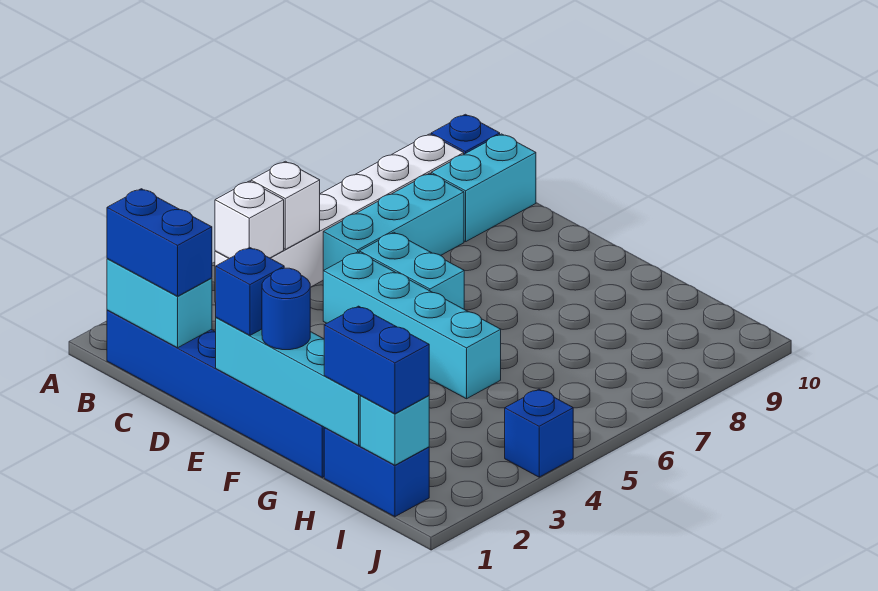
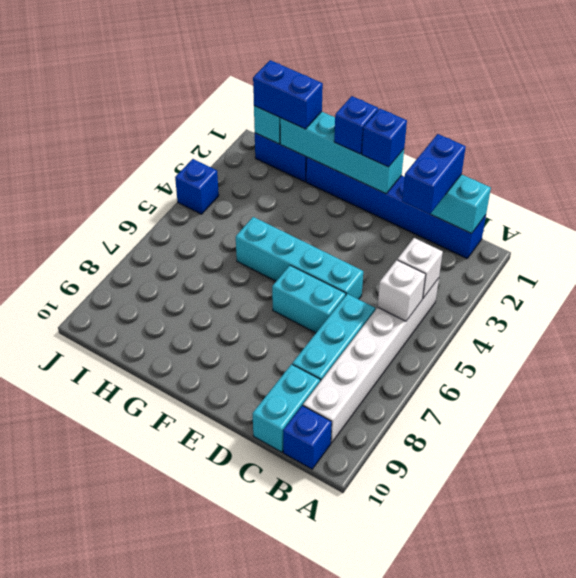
blue brick B1:C1 level 3 -> blue brick C1:C2 level 3
blue round brick F1 level 3 -> blue brick F1 level 3

